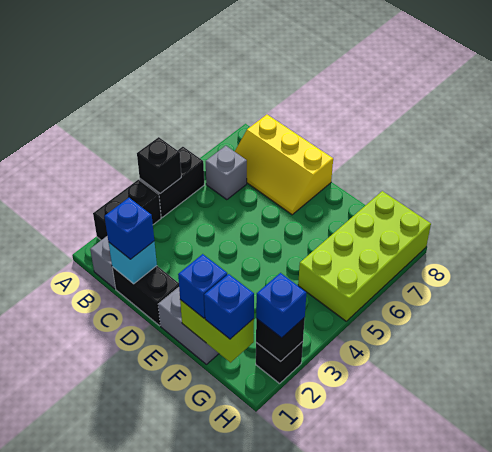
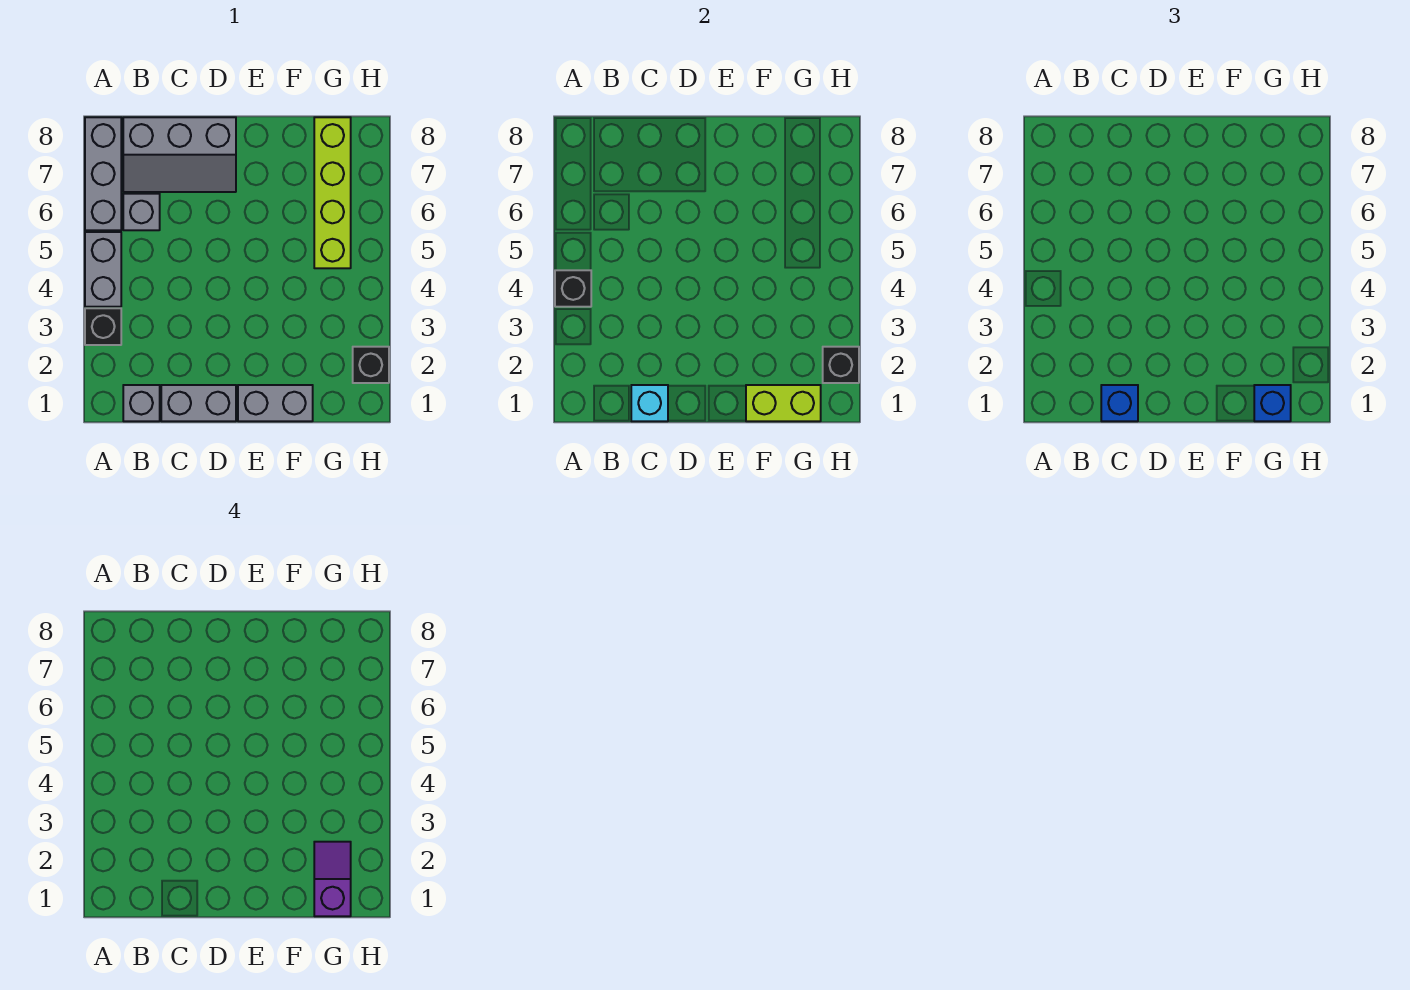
black brick A2:A3 level 1 -> black brick A3 level 1
black brick A4:A5 level 1 -> grey brick A4:A5 level 1
none -> grey brick A6:A8 level 1
yellow slope B7:D8 level 1 top 8 -> grey slope B7:D8 level 1 top 8
black brick C1:D1 level 1 -> grey brick C1:D1 level 1
blue brick F1 level 3 -> none
none -> purple slope G1:G2 level 4 top 1
lime brick G5:H8 level 1 -> lime brick G5:G8 level 1
blue brick H2 level 3 -> none

